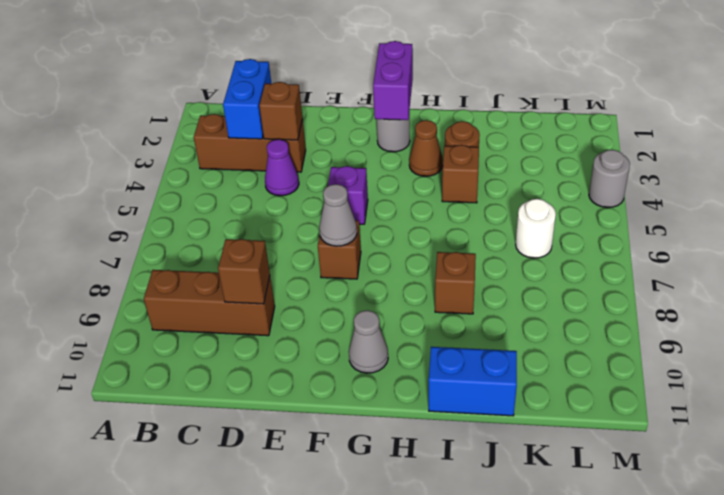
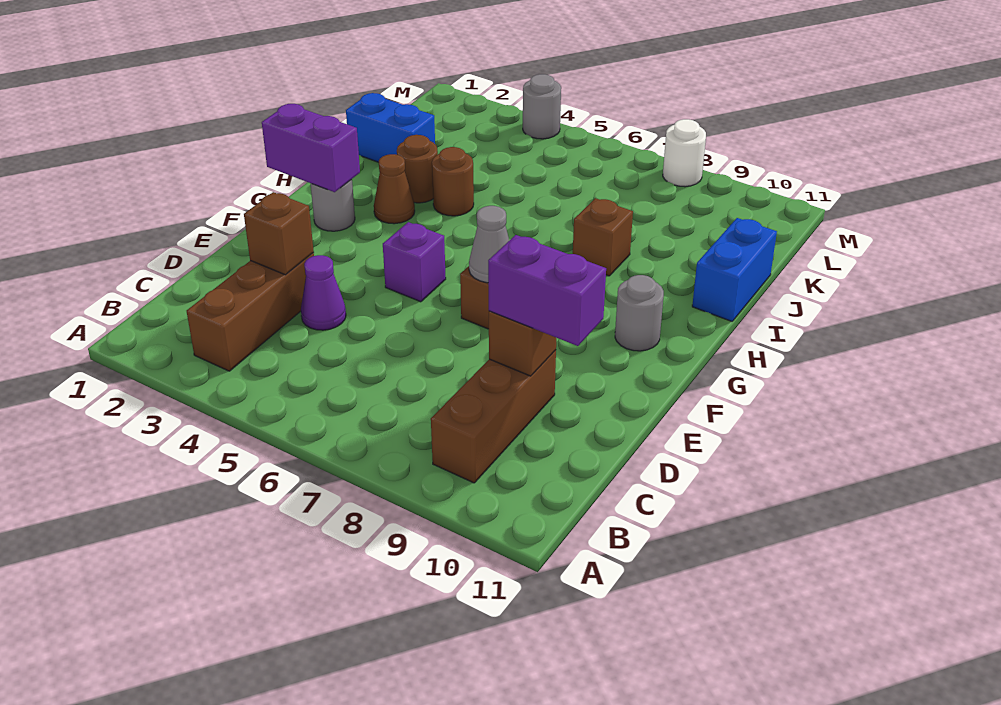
blue brick C2:C3 level 2 -> blue brick J1:J2 level 1
none -> purple brick D9:D10 level 3
grey cone G10 level 1 -> grey round brick G10 level 1
brown brick I4 level 1 -> brown round brick I4 level 1
white round brick K6 level 1 -> white round brick M8 level 1

